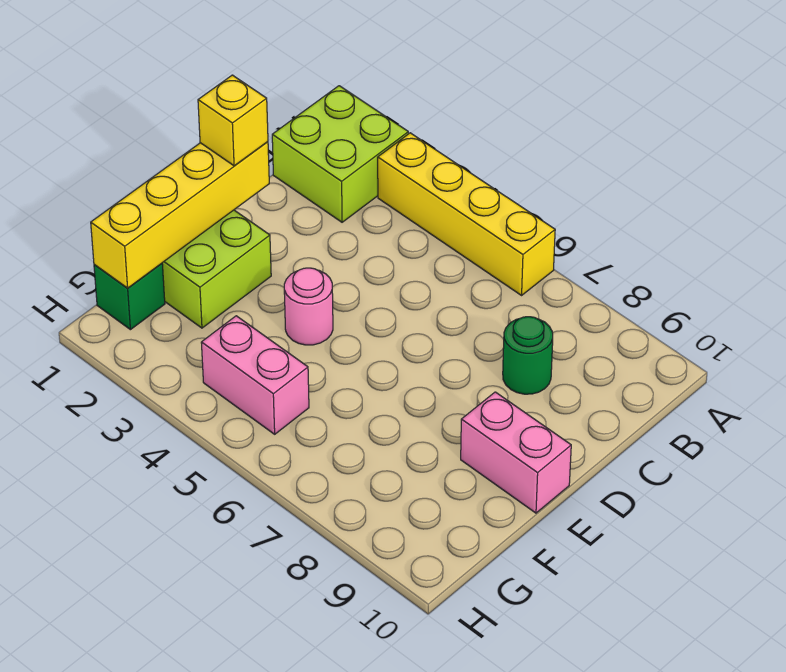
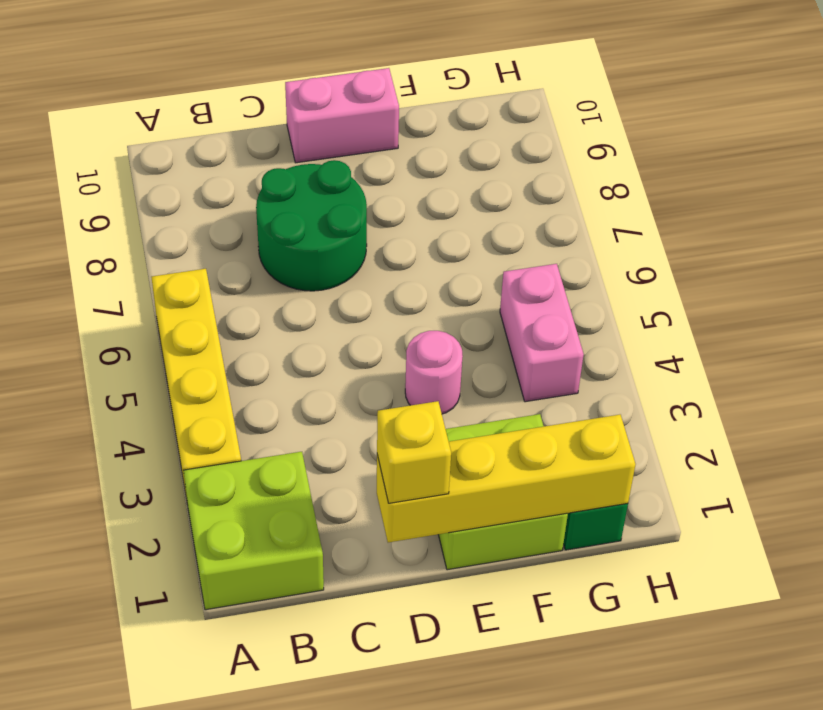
green round brick C8 level 1 -> green round brick C7:D8 level 1
pink brick E9:E10 level 1 -> pink brick D10:E10 level 1

